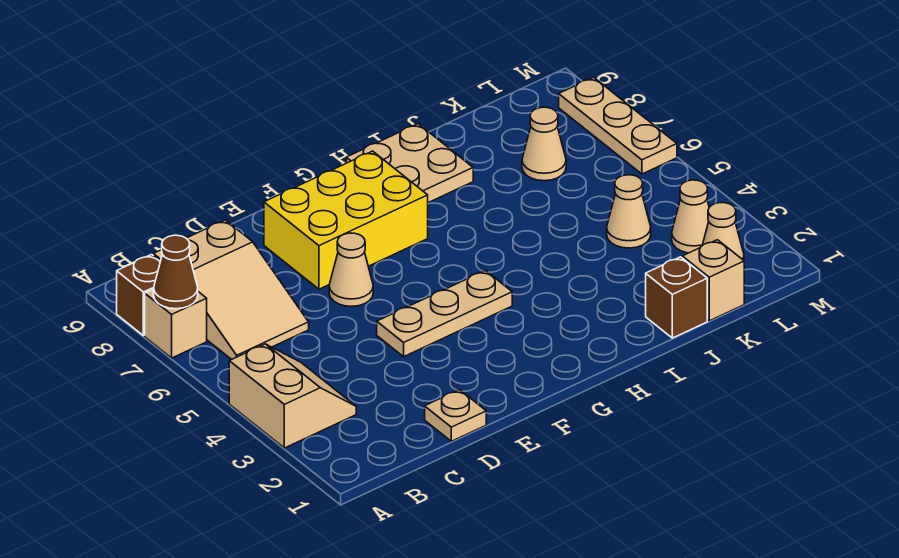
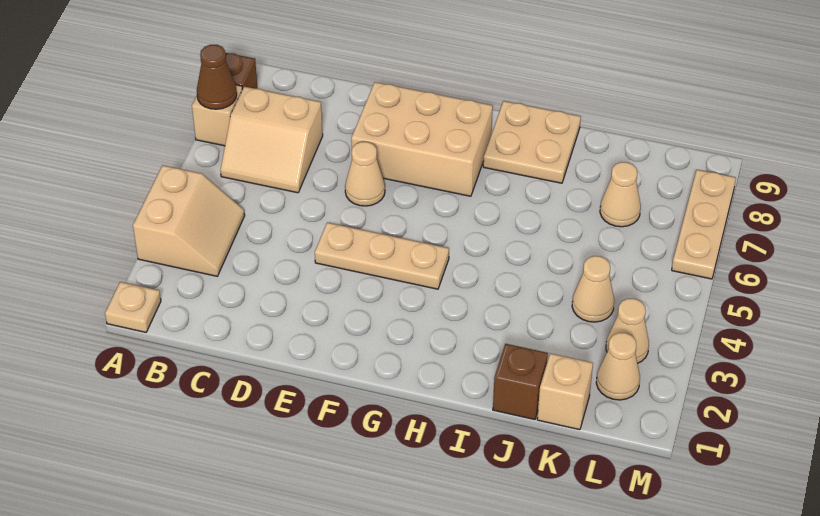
tan slope B6:C8 level 1 top 8 -> tan slope B6:C7 level 1 top 7
tan plate D1 level 1 -> tan plate A1 level 1
yellow brick E7:G8 level 1 -> tan brick E7:G8 level 1

